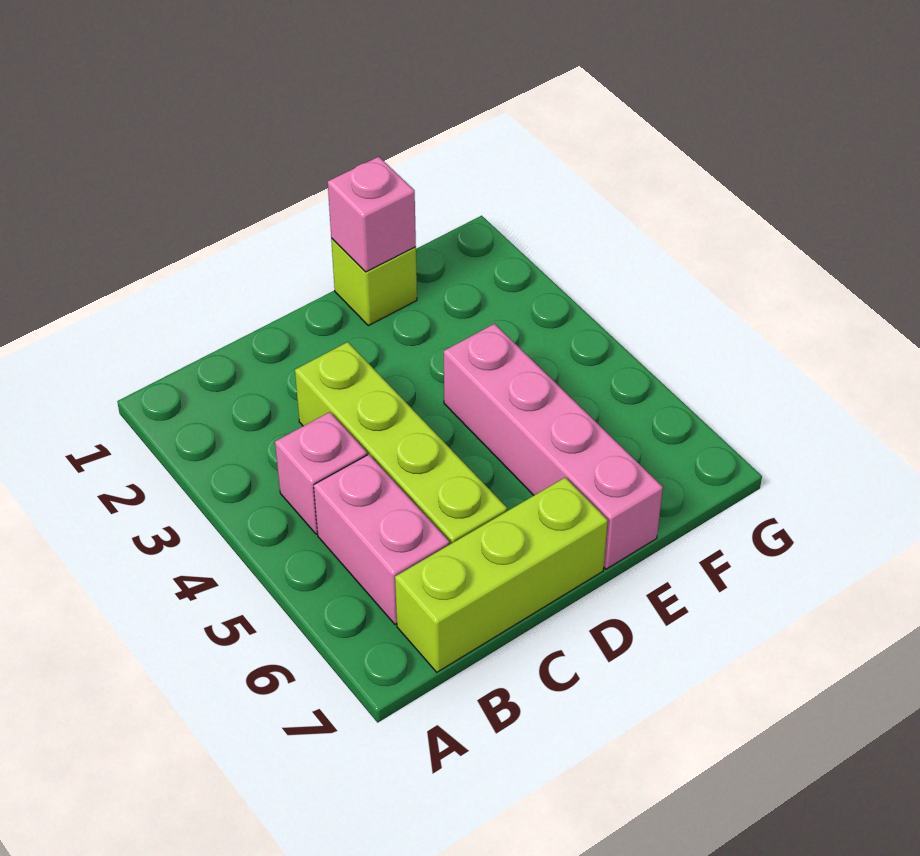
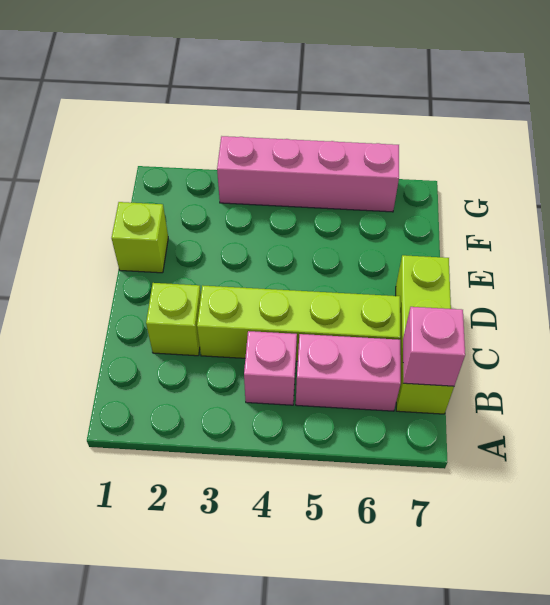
none -> lime brick C2 level 1
pink brick E1 level 2 -> pink brick B7 level 2
pink brick E4:E7 level 1 -> pink brick G3:G6 level 1

